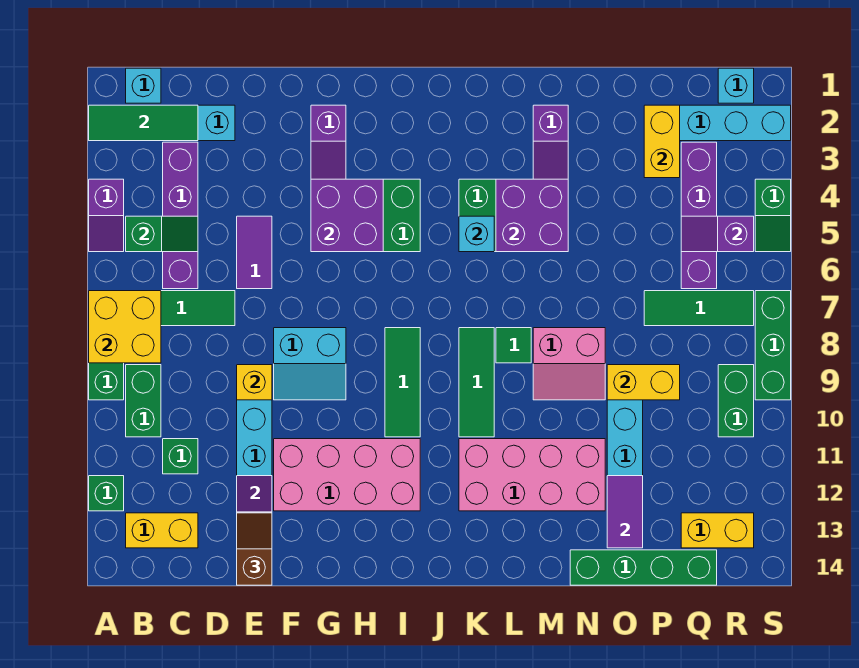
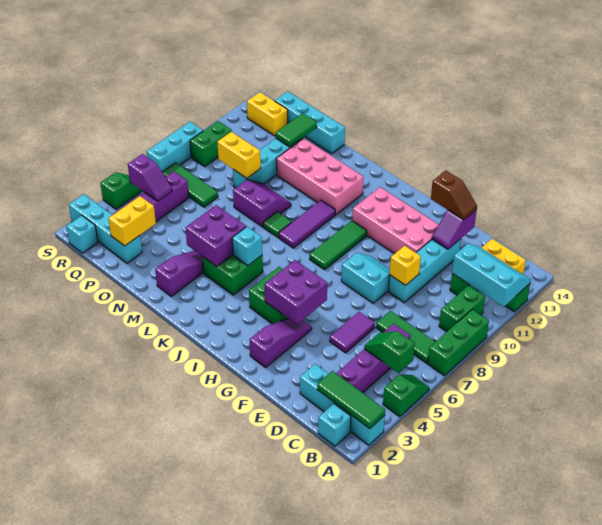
purple slope A4:A5 level 1 top 4 -> green slope A4:A5 level 1 top 4
yellow brick A7:B8 level 2 -> none
none -> cyan slope A11:C12 level 2 top 11
brown slope E13:E14 level 3 top 14 -> brown slope E13:F13 level 3 top F
green tile K8:K10 level 1 -> purple tile K8:K10 level 1
pink slope M8:N9 level 1 top 8 -> purple slope M8:N9 level 1 top 8
green brick N14:Q14 level 1 -> cyan brick N14:Q14 level 1
purple tile O12:O13 level 2 -> green tile O12:O13 level 2
green brick S7:S9 level 1 -> cyan brick S7:S9 level 1

